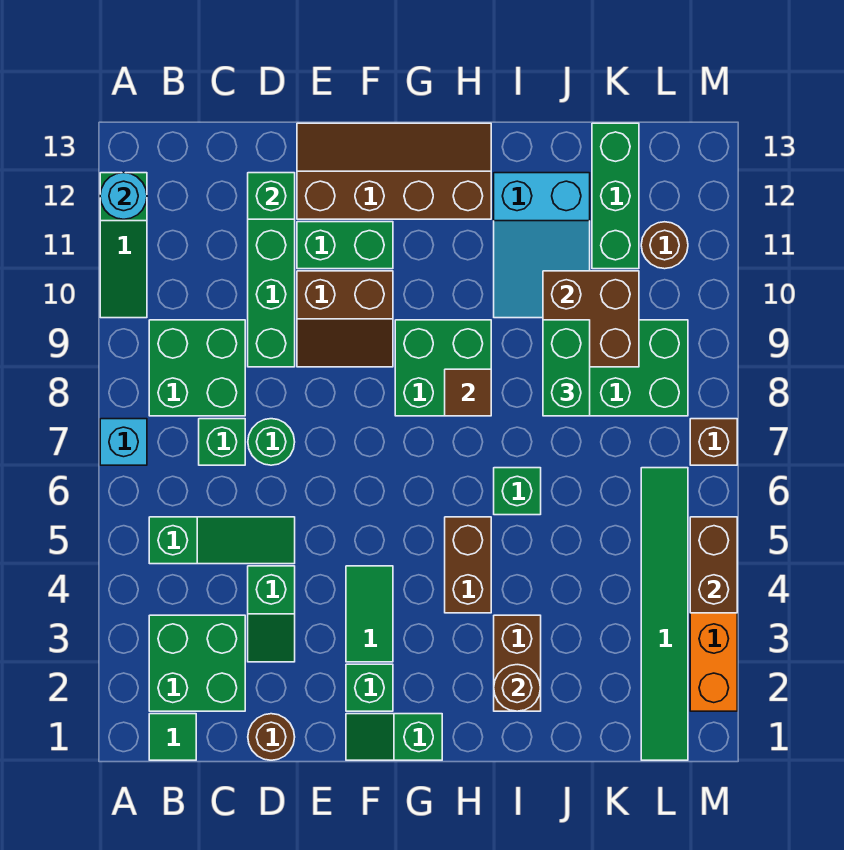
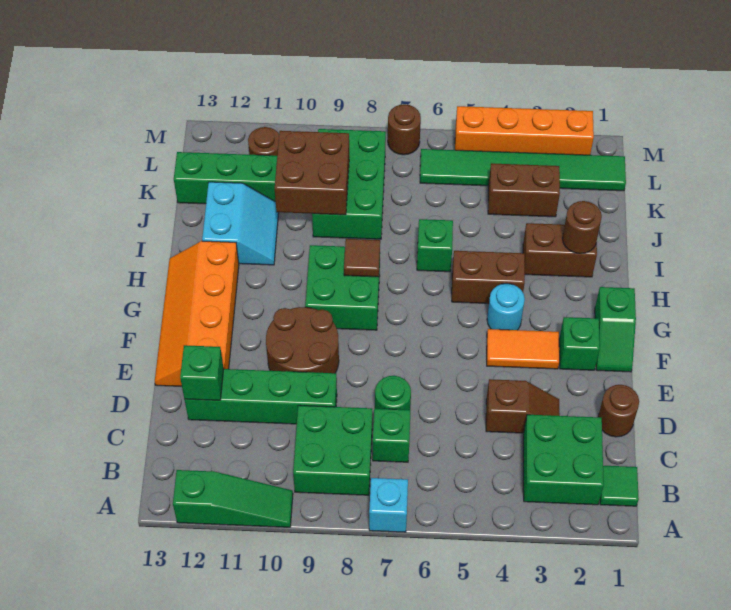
cyan round brick A12 level 2 -> cyan round brick G4 level 1
green slope B5:D5 level 1 top B -> none
green slope D3:D4 level 1 top 4 -> brown slope D3:D4 level 1 top 4
brown slope E9:F10 level 1 top 10 -> brown round brick E9:F10 level 1
green brick E11:F11 level 1 -> none
brown slope E12:H13 level 1 top 12 -> orange slope E12:H13 level 1 top 12
green tile F3:F4 level 1 -> orange tile F3:F4 level 1
cyan slope I10:J12 level 1 top 12 -> cyan slope I11:J12 level 1 top 12
green brick J8:J9 level 3 -> none
brown brick M4:M5 level 2 -> brown brick K3:K4 level 1
brown brick M7 level 1 -> brown round brick M7 level 1

